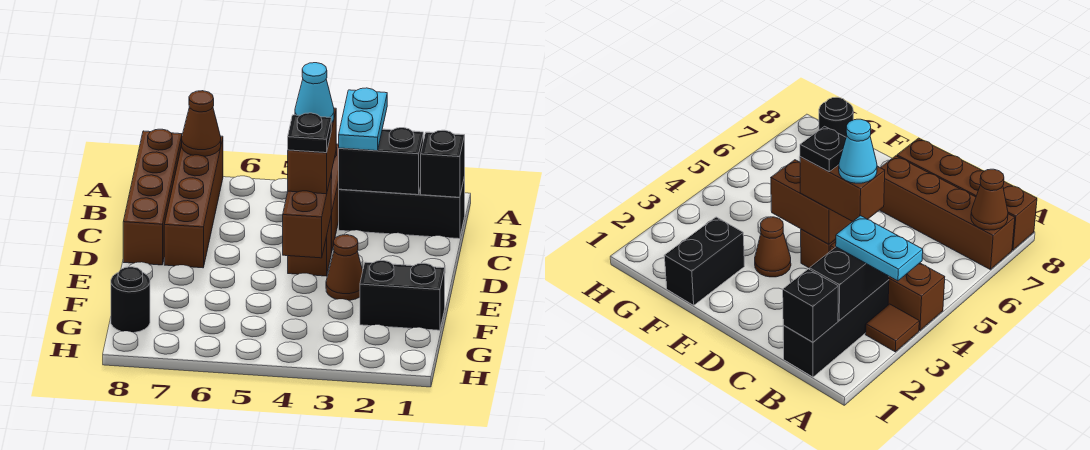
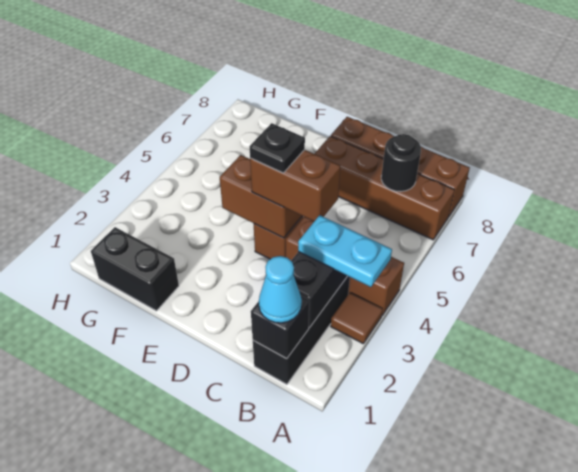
brown cone A7 level 2 -> none
cyan cone C4 level 4 -> cyan cone B1 level 3
brown cone E3 level 1 -> none
black brick F1:F2 level 1 -> black brick F1:G1 level 1
black round brick G8 level 1 -> black round brick B7 level 2

